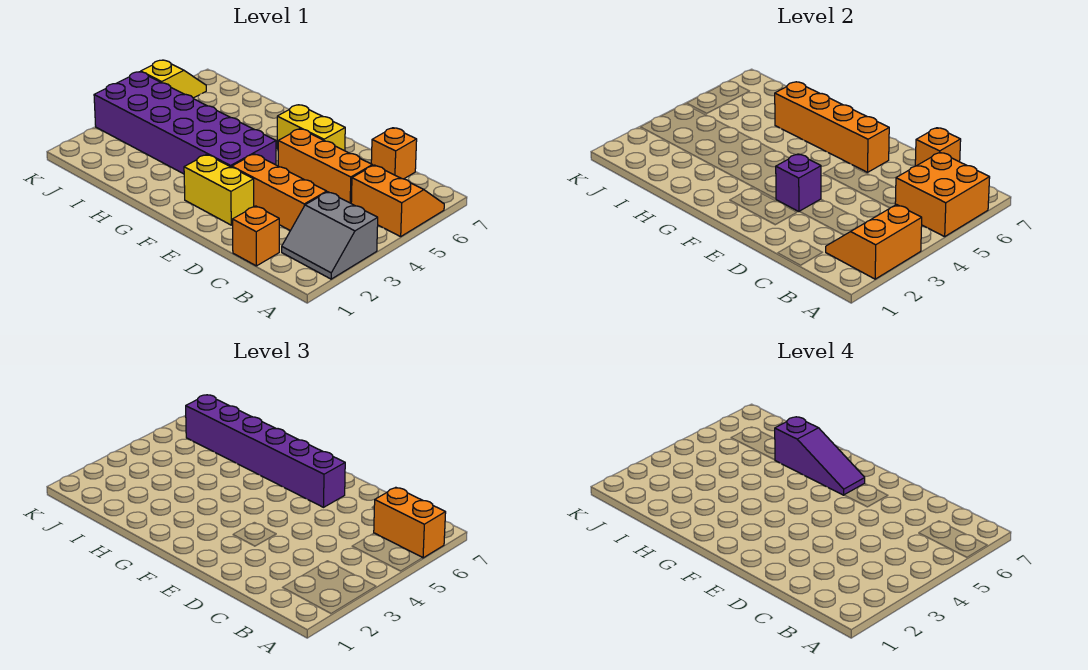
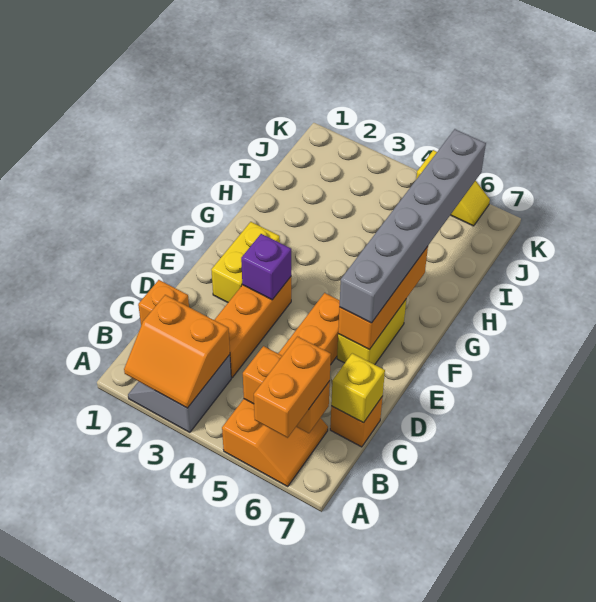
orange slope A2:B3 level 2 top A -> orange slope A2:B3 level 2 top B
orange brick A5:B6 level 2 -> orange brick B5:B6 level 2
orange brick C7 level 2 -> yellow brick C7 level 2
orange brick E6:H6 level 2 -> orange brick E6:G6 level 2
purple brick E6:J6 level 3 -> grey brick E6:J6 level 3
purple brick F3:K4 level 1 -> none
purple slope F6:H6 level 4 top H -> none

